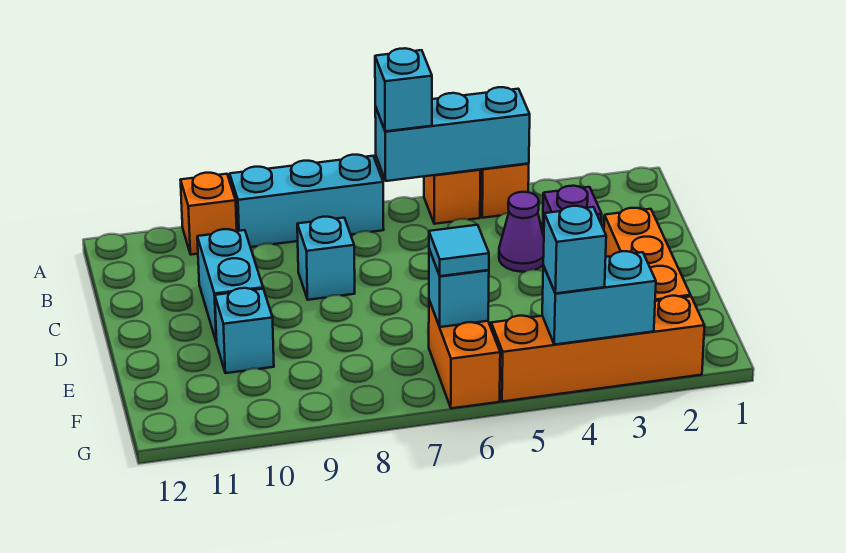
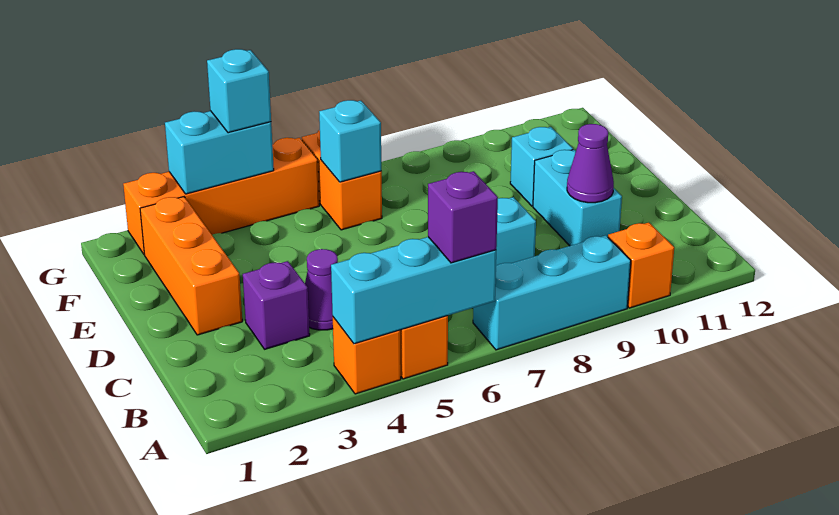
cyan brick A6 level 3 -> purple brick A6 level 3
none -> purple cone C10 level 2
cyan tile F6 level 3 -> none

